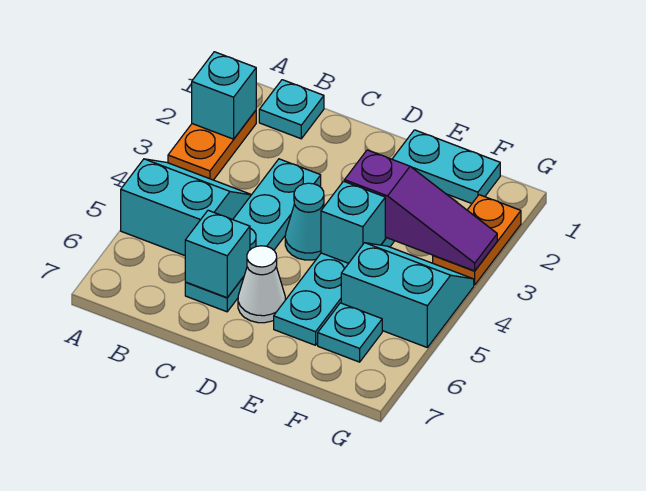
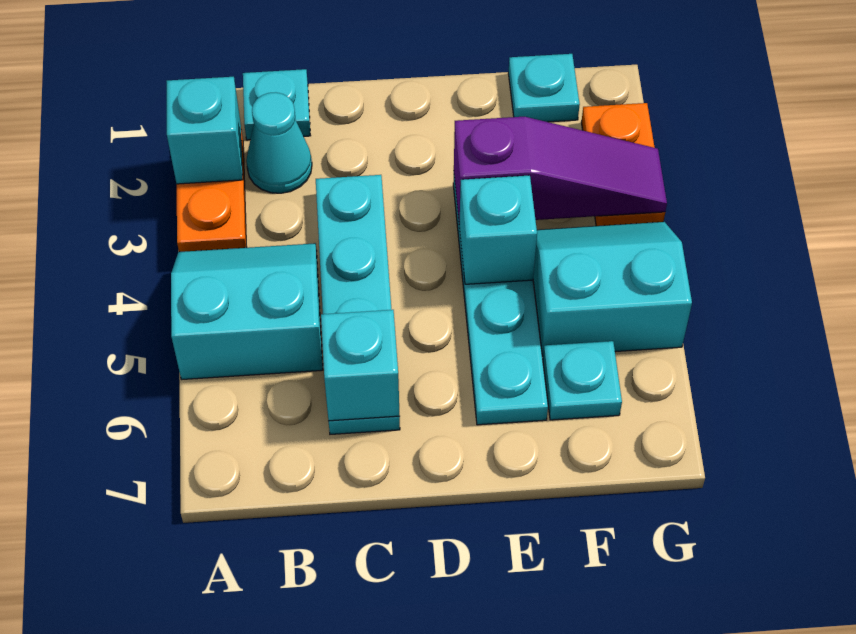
cyan cone D4 level 1 -> cyan cone B2 level 1
white cone D6 level 1 -> none
cyan plate E1:F1 level 1 -> cyan plate F1 level 1

